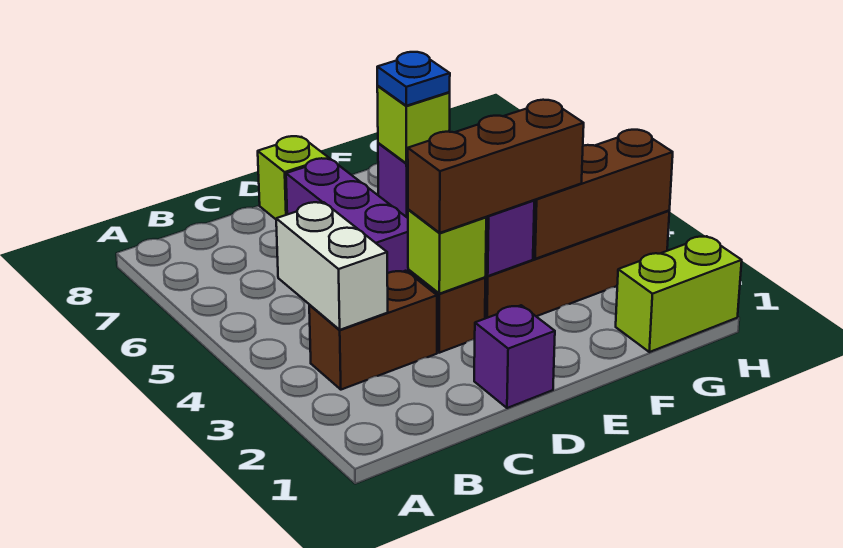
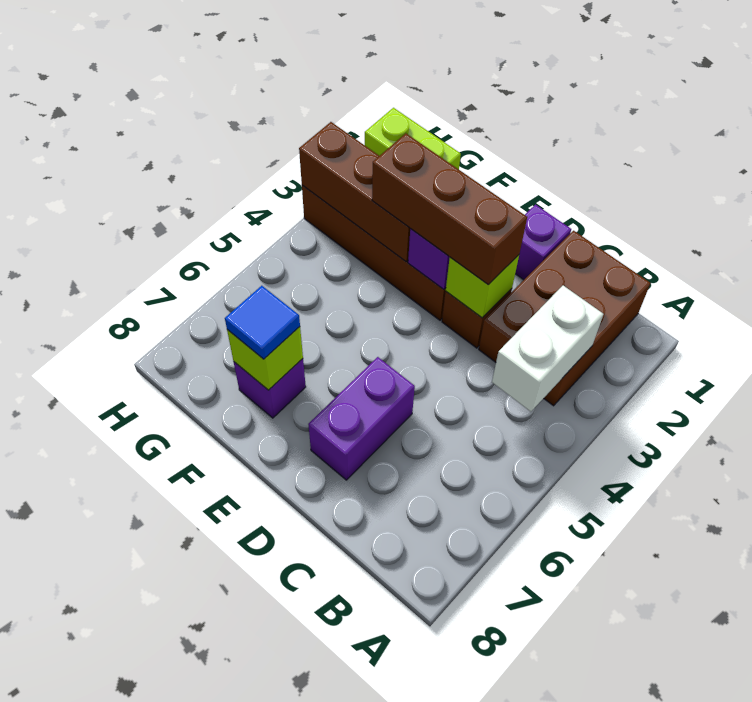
brown brick B3:C3 level 1 -> brown brick B1:C3 level 1
purple brick D5:D7 level 1 -> purple brick D6:D7 level 1
lime brick D8 level 1 -> none
blue plate F7 level 3 -> blue tile F7 level 3

